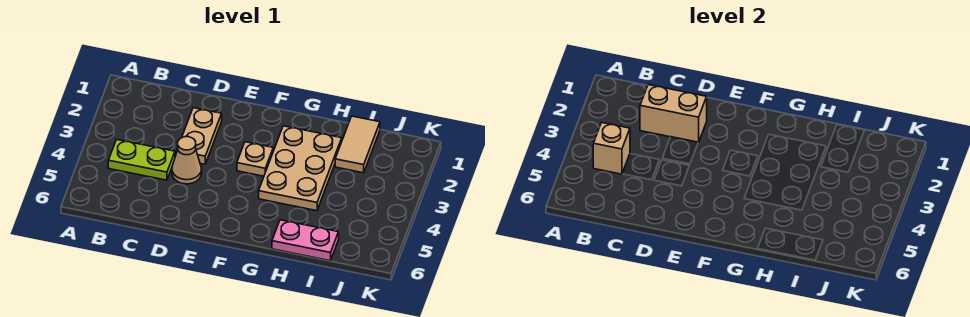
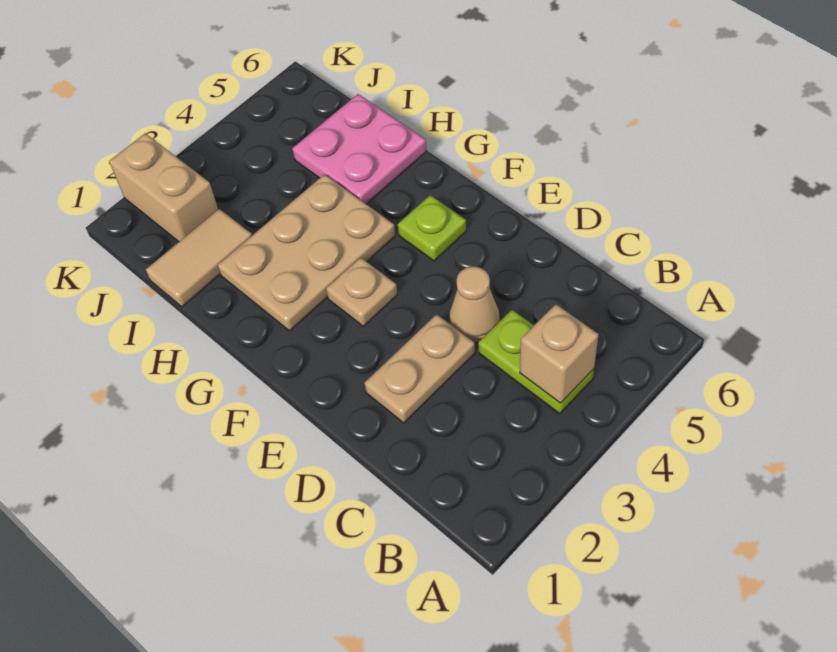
tan brick C2:D2 level 2 -> tan brick J2:K2 level 1
none -> lime plate F5 level 1
pink plate H6:I6 level 1 -> pink plate H5:I6 level 1

